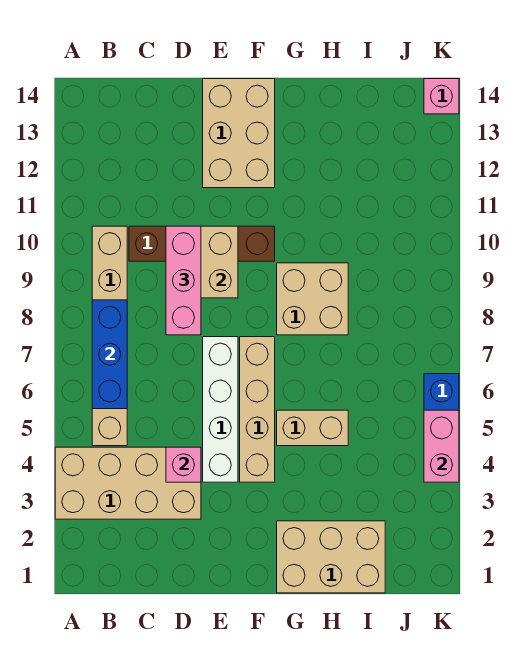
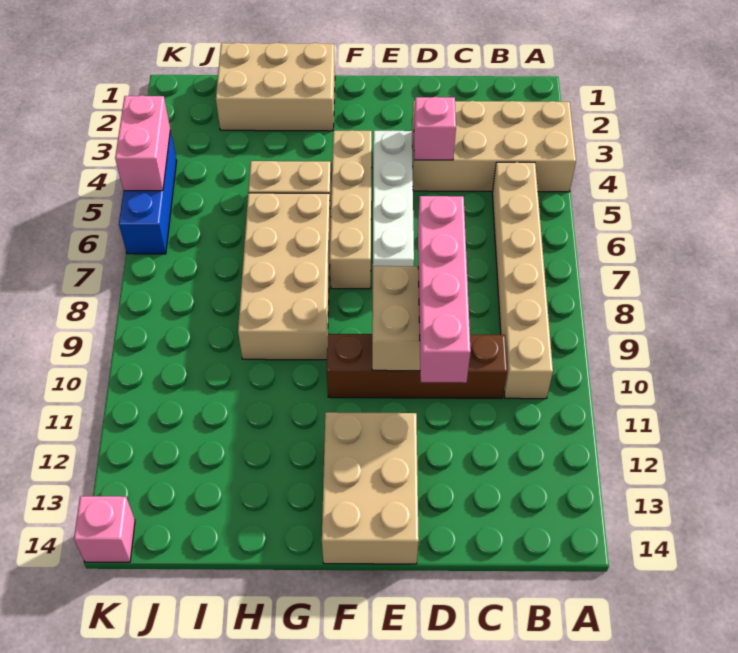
blue brick B6:B8 level 2 -> none
pink brick D8:D10 level 3 -> pink brick D8:D11 level 3
tan brick G8:H9 level 1 -> tan brick G6:H9 level 1

